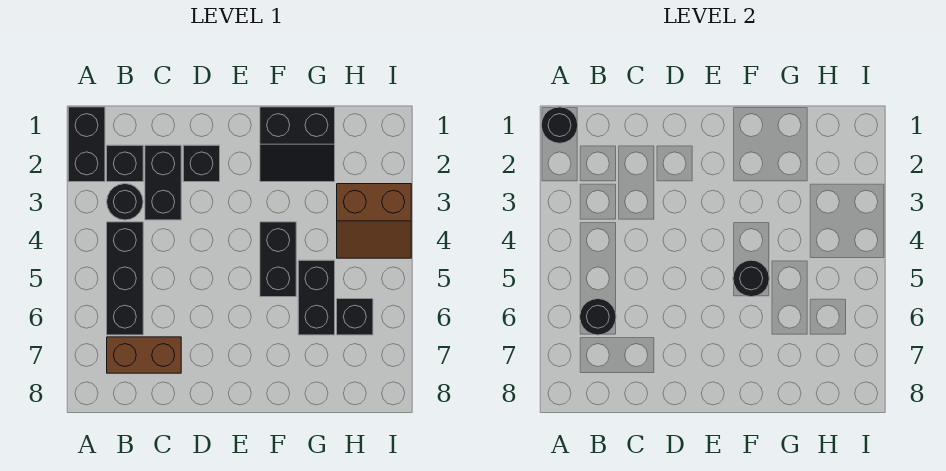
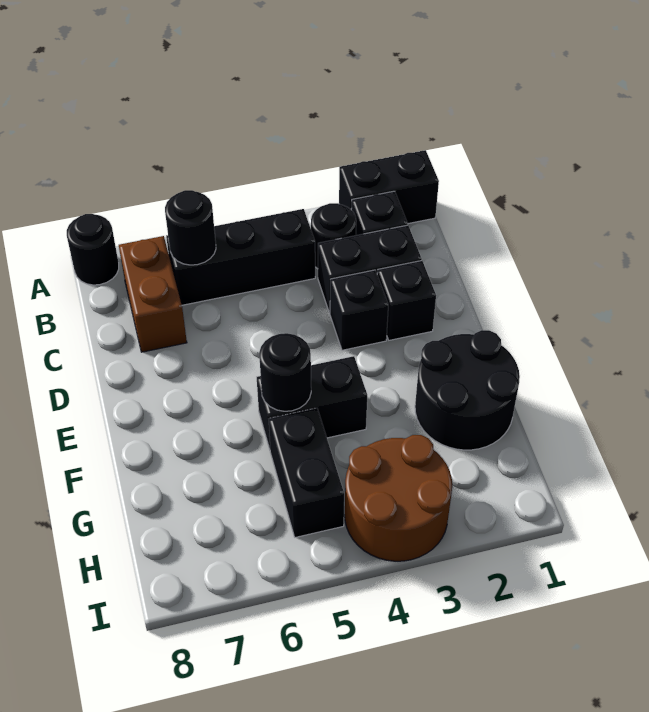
black round brick A1 level 2 -> black round brick A8 level 1
black slope F1:G2 level 1 top 1 -> black round brick F1:G2 level 1
black brick G5:G6 level 1 -> black brick G5:H5 level 1
brown slope H3:I4 level 1 top 3 -> brown round brick H3:I4 level 1
black brick H6 level 1 -> black brick D3 level 1

